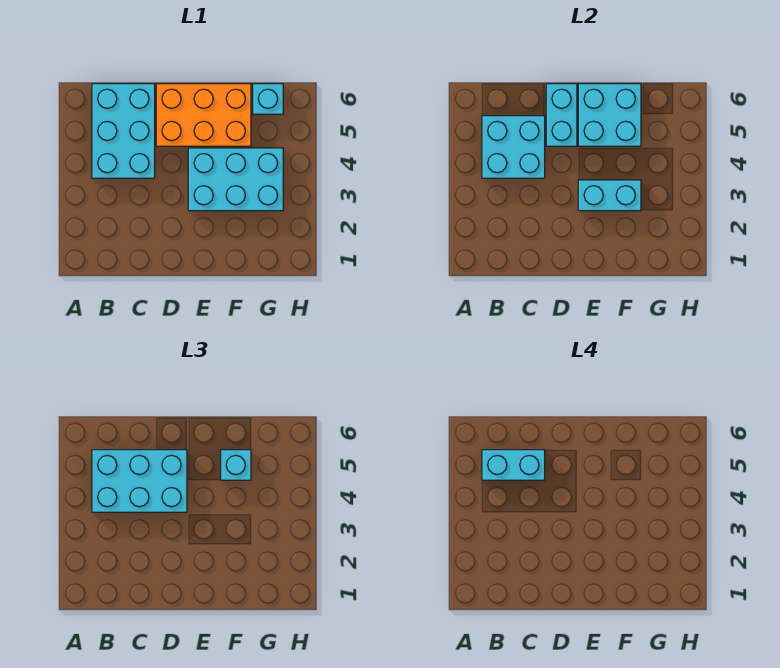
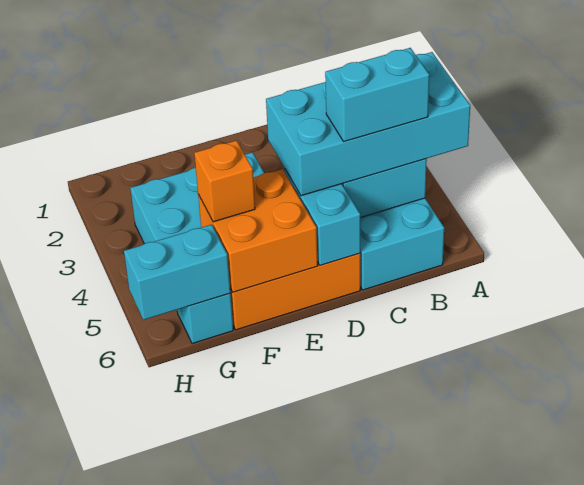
cyan brick B4:D5 level 3 -> cyan brick A4:D5 level 3
cyan brick E3:F3 level 2 -> cyan brick G6:H6 level 2
cyan brick E5:F6 level 2 -> orange brick E5:F6 level 2
cyan brick F5 level 3 -> orange brick F5 level 3

